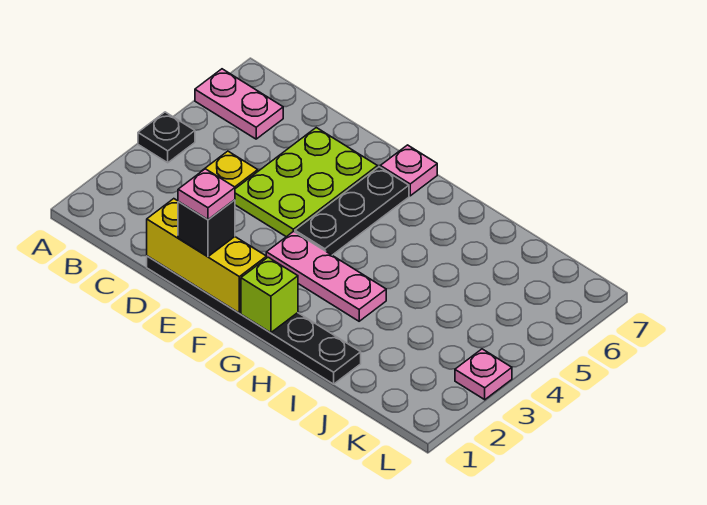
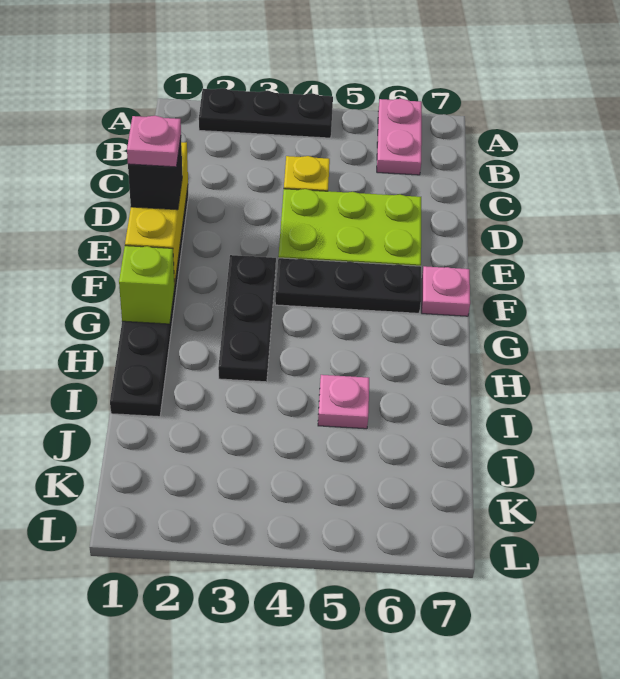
black plate A4 level 1 -> black plate A2:A4 level 1
pink plate F3:H3 level 1 -> black plate F3:H3 level 1
pink plate L3 level 1 -> pink plate I5 level 1

